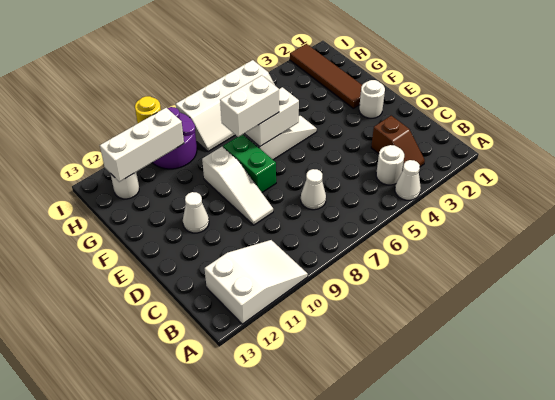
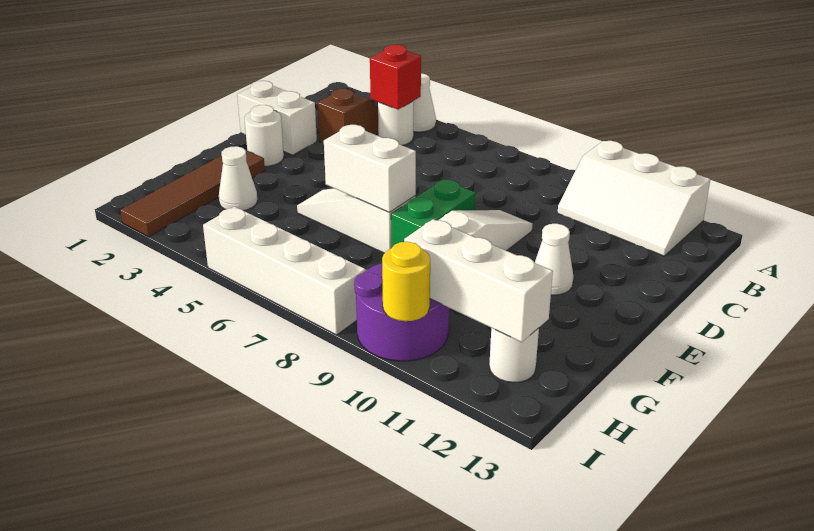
white slope A10:B12 level 1 top 12 -> white slope A10:B12 level 1 top A
none -> red brick B4 level 2
white cone C7 level 1 -> white cone G3 level 1
white brick F7:F8 level 3 -> white brick D1:D2 level 1

